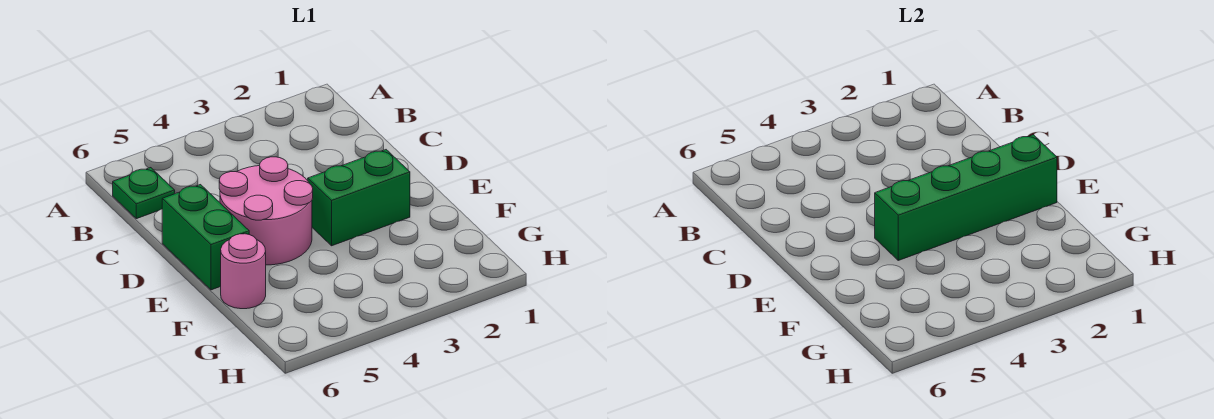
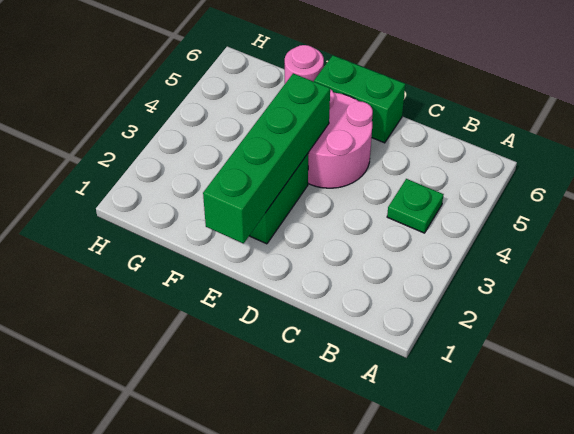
green plate B6 level 1 -> green plate B4 level 1

